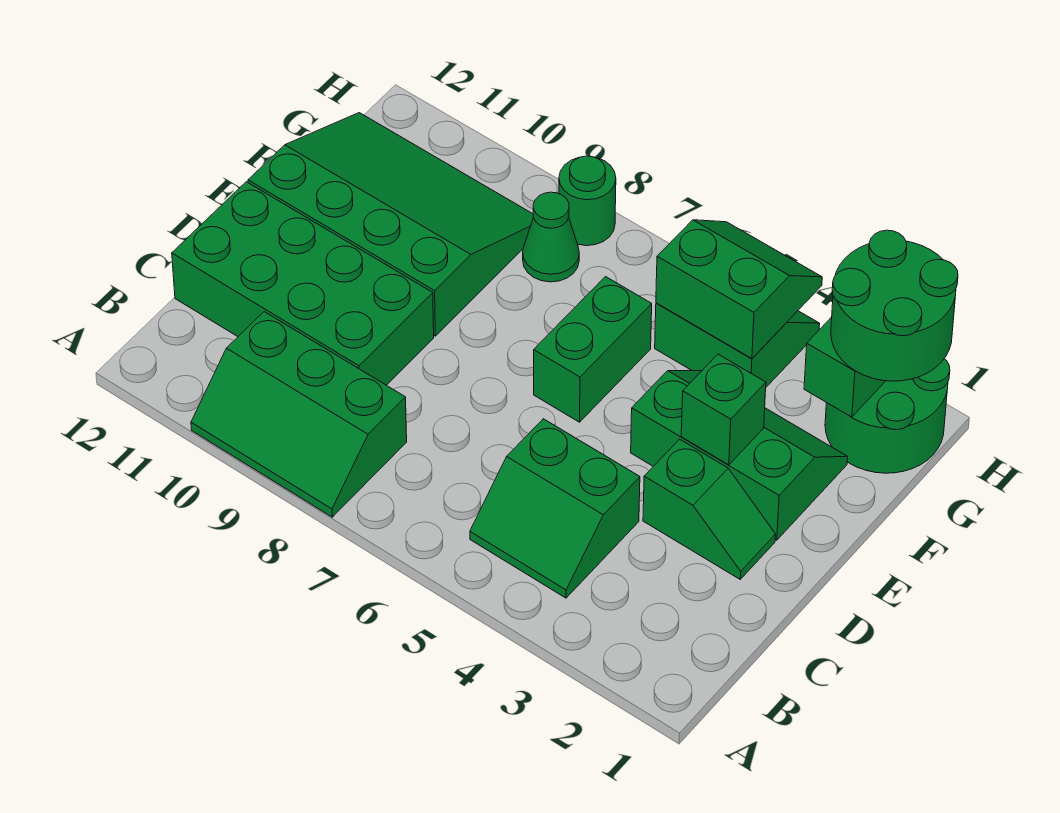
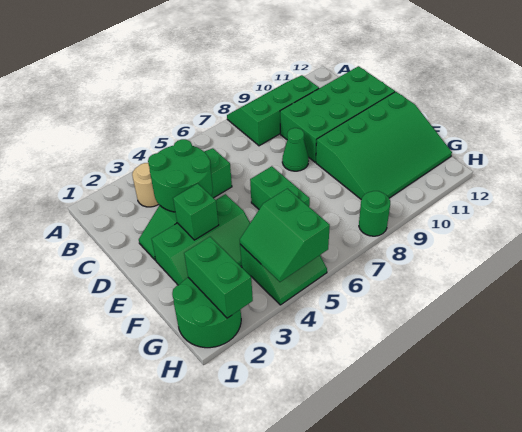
none -> tan round brick B3 level 1
green round brick G1:H2 level 3 -> green round brick C3:D4 level 2
green slope G4:H5 level 2 top G -> green slope G4:H5 level 2 top 5
green cone G8 level 1 -> green cone D8 level 1

